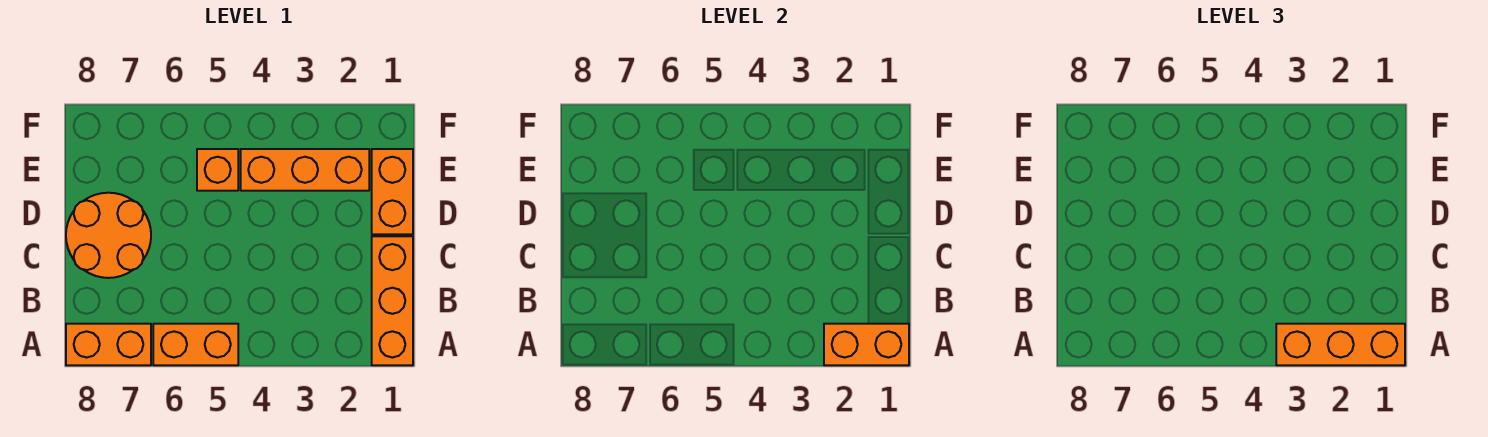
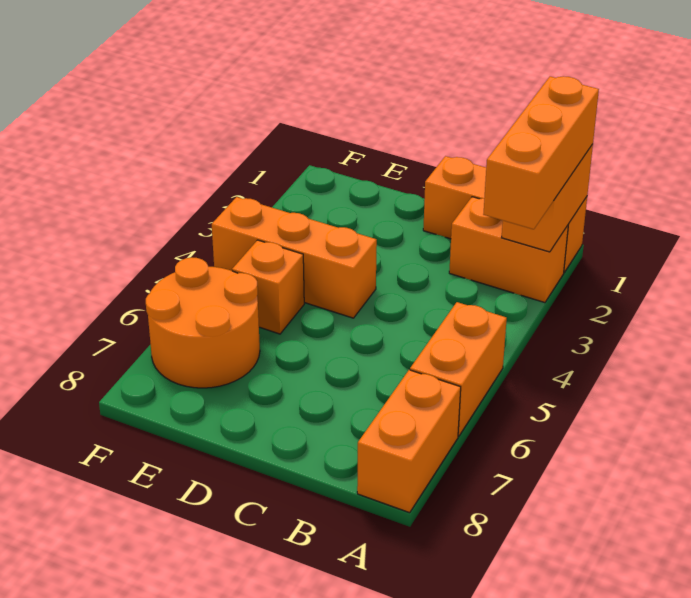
orange round brick C7:D8 level 1 -> orange round brick E6:F7 level 1
orange brick D1:E1 level 1 -> orange brick A2:B2 level 1
orange brick E2:E4 level 1 -> orange brick D4:F4 level 1

